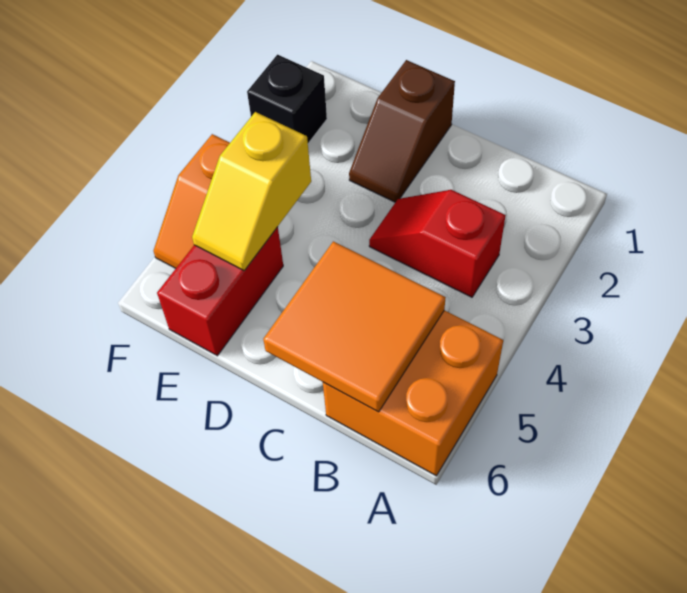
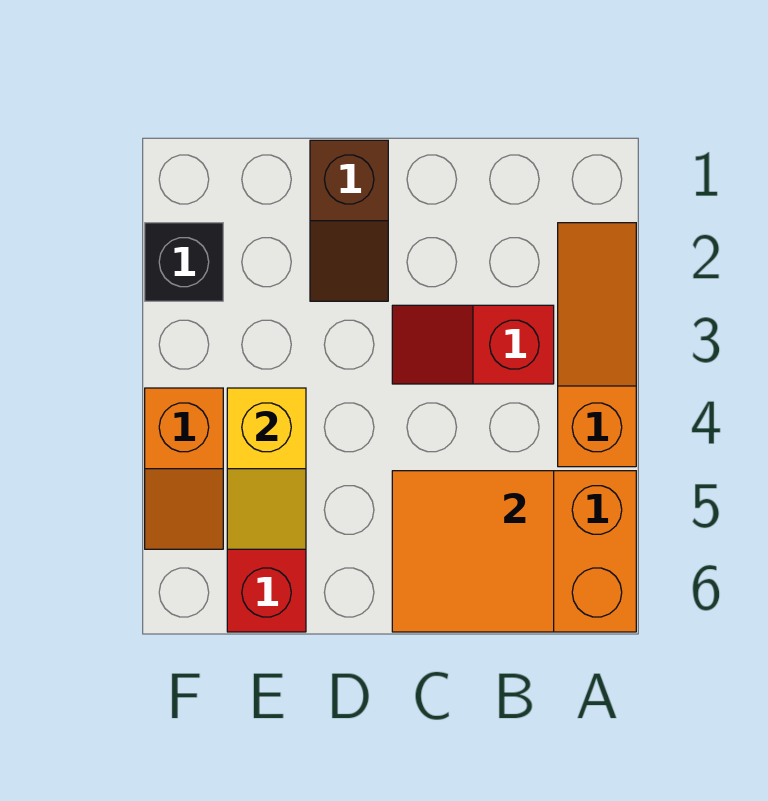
none -> orange slope A2:A4 level 1 top 4

